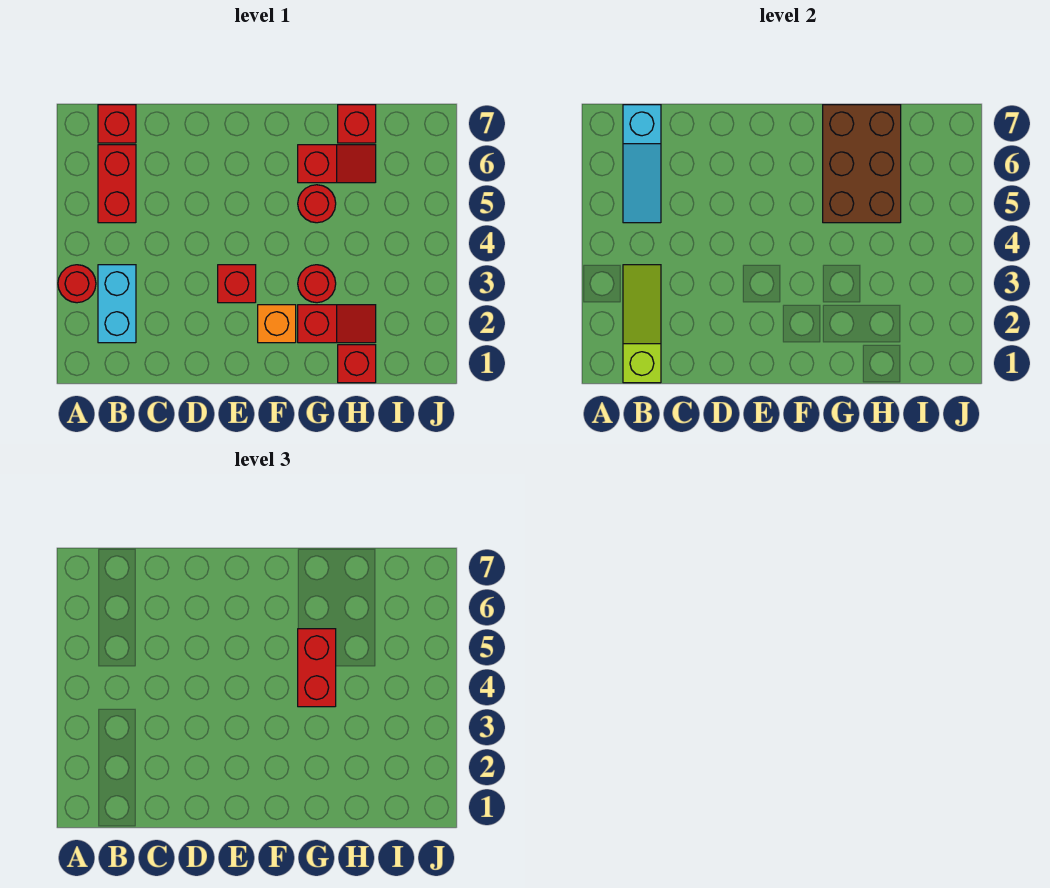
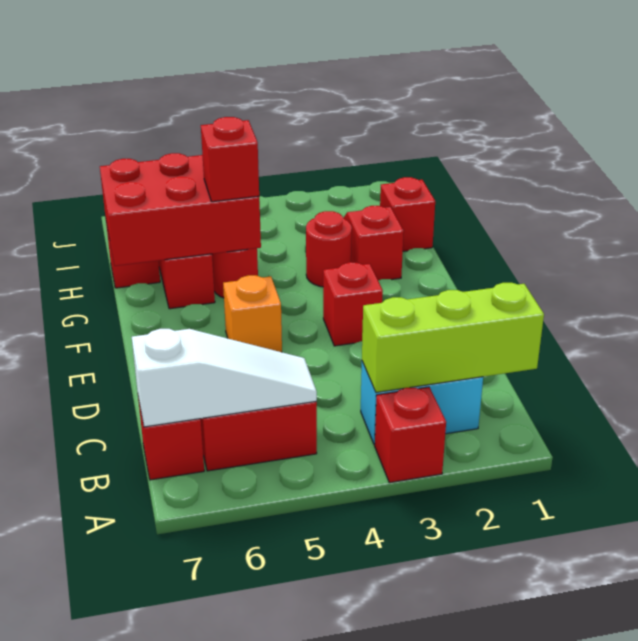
red round brick A3 level 1 -> red brick A3 level 1
lime slope B1:B3 level 2 top 1 -> lime brick B1:B3 level 2
cyan slope B5:B7 level 2 top 7 -> white slope B5:B7 level 2 top 7
orange brick F2 level 1 -> orange brick E5 level 1
red brick G4:G5 level 3 -> red brick G5 level 3
brown brick G5:H7 level 2 -> red brick G5:H7 level 2

